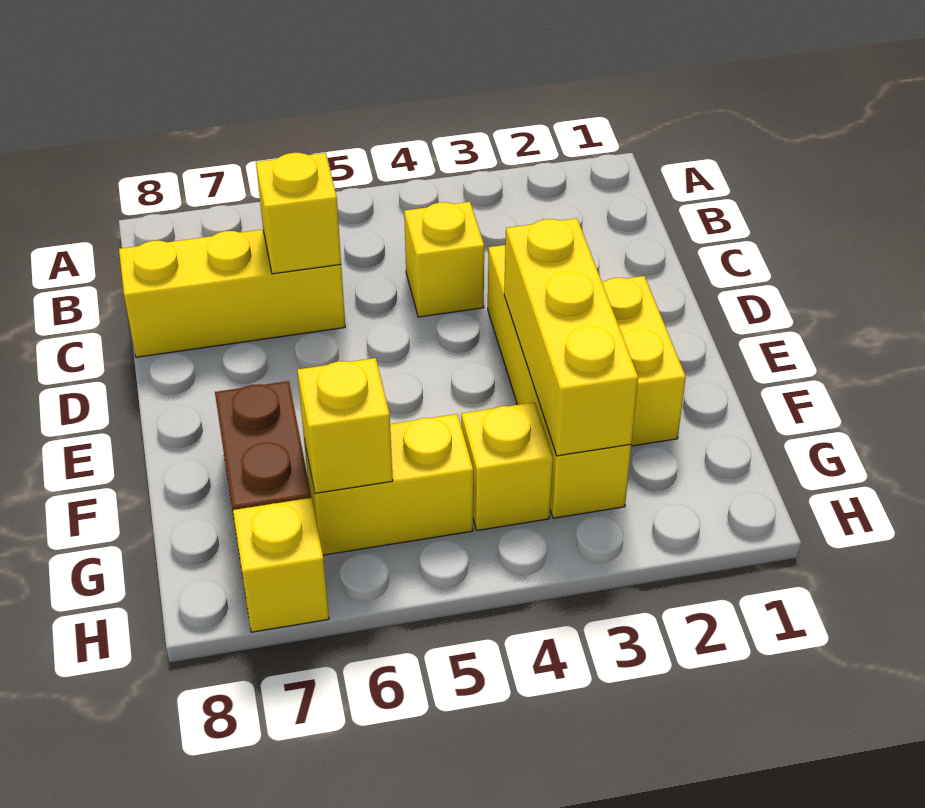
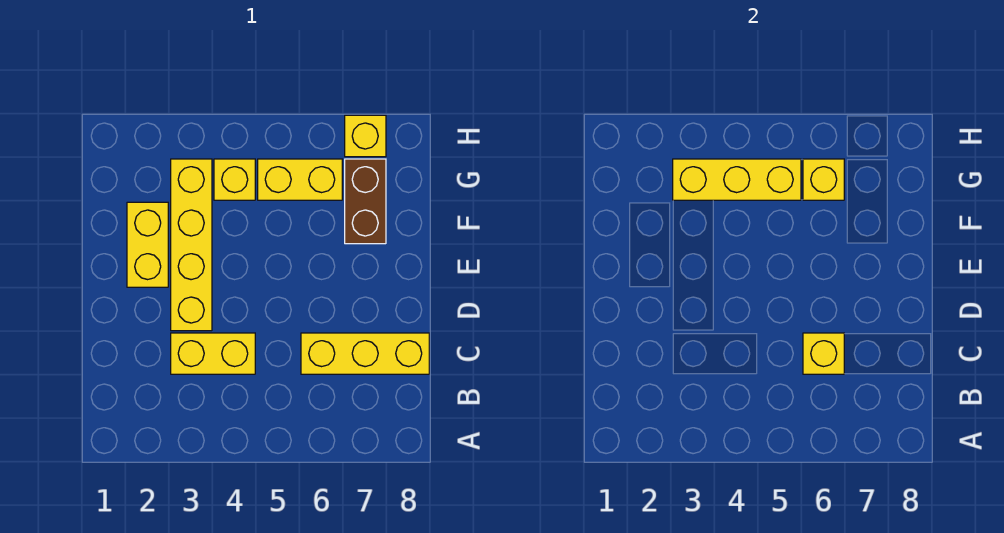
yellow brick C4 level 1 -> yellow brick C3:C4 level 1
yellow brick E3:G3 level 2 -> yellow brick G3:G5 level 2

